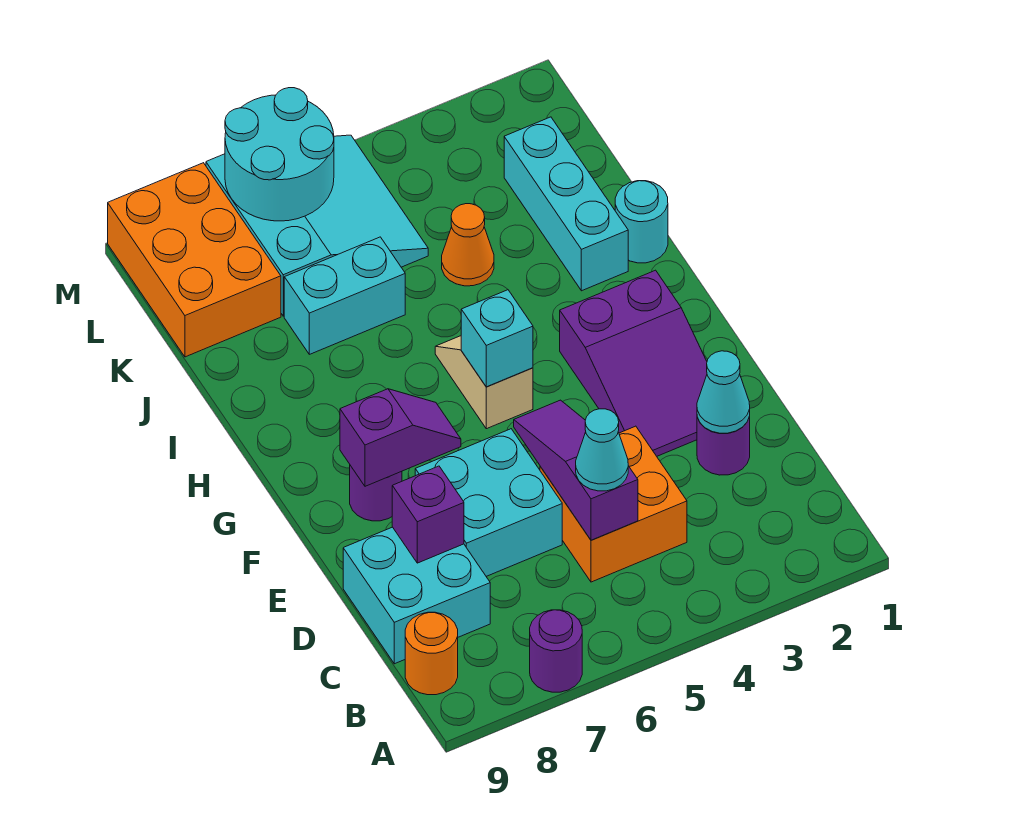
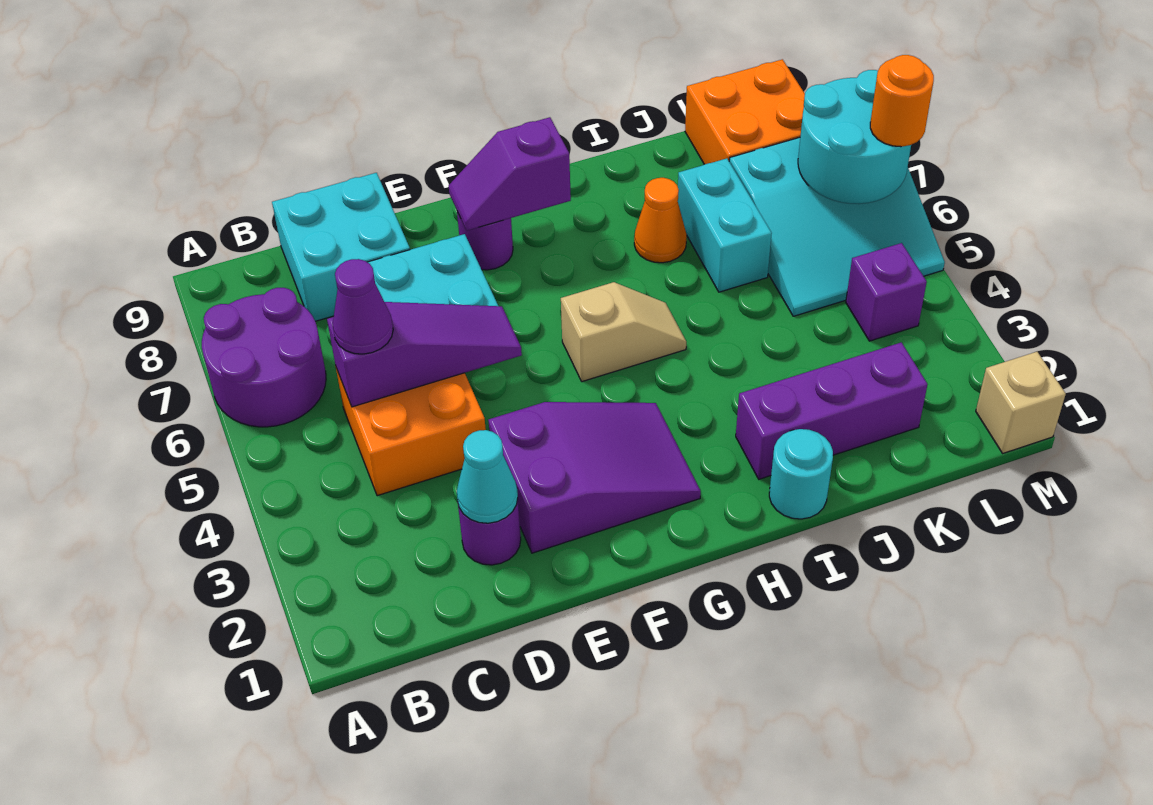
purple round brick A7 level 1 -> purple round brick A6:B7 level 1
orange round brick B9 level 1 -> orange round brick M6 level 3
cyan cone C5 level 3 -> purple cone C5 level 3
purple brick D8 level 2 -> purple brick L4 level 1
purple slope E2:G3 level 1 top G -> purple slope E2:G3 level 1 top E
purple slope F7:F8 level 2 top 8 -> purple slope F8:G8 level 2 top G
cyan brick G5 level 2 -> none
cyan brick I2:K2 level 1 -> purple brick I2:K2 level 1
orange cone J4 level 1 -> orange cone I7 level 1
orange brick K8:M9 level 1 -> orange brick K8:L9 level 1
none -> tan brick M1 level 1

